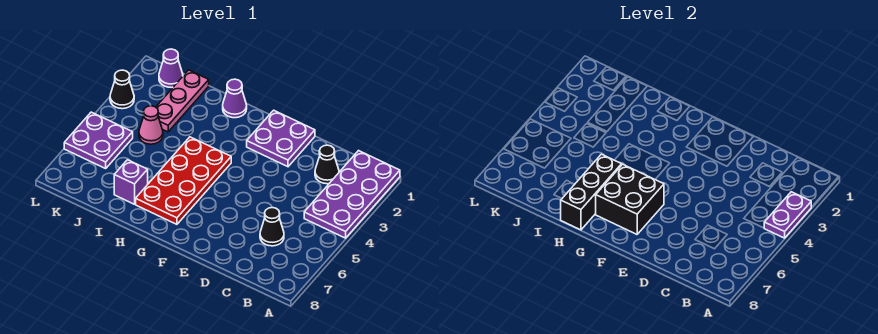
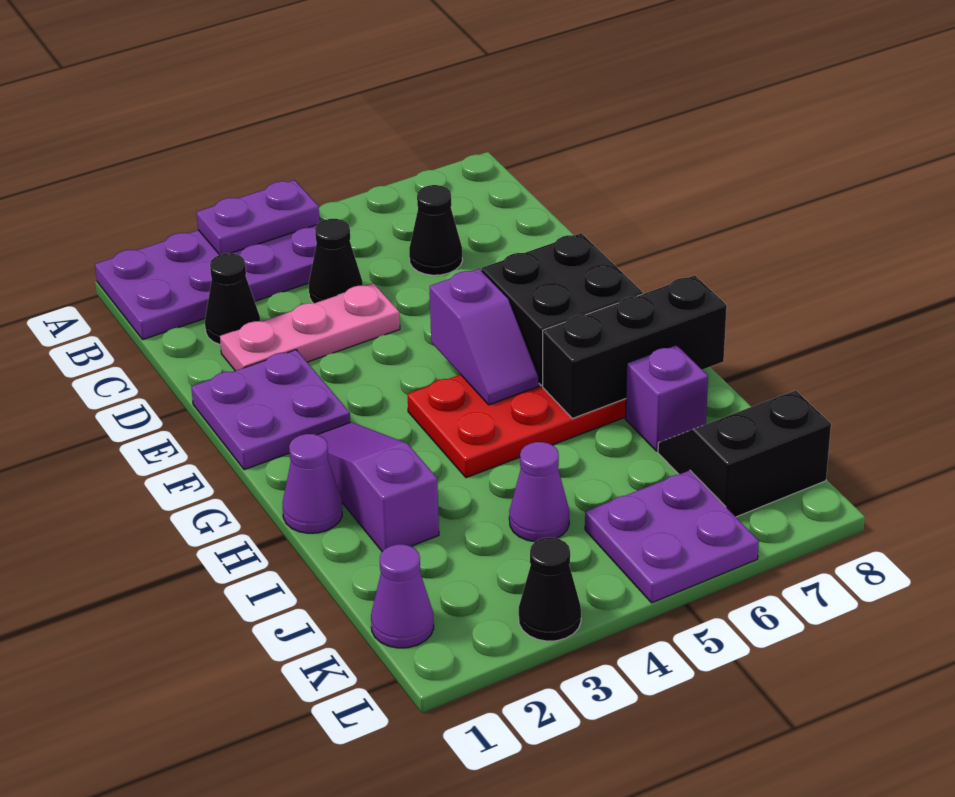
none -> black cone C4 level 1
none -> purple slope F5:G5 level 2 top F
none -> purple slope G2:I2 level 1 top I
pink plate J1:J3 level 1 -> pink plate D2:D4 level 1
pink cone J4 level 1 -> purple cone J4 level 1
none -> black slope J7:K8 level 1 top K

